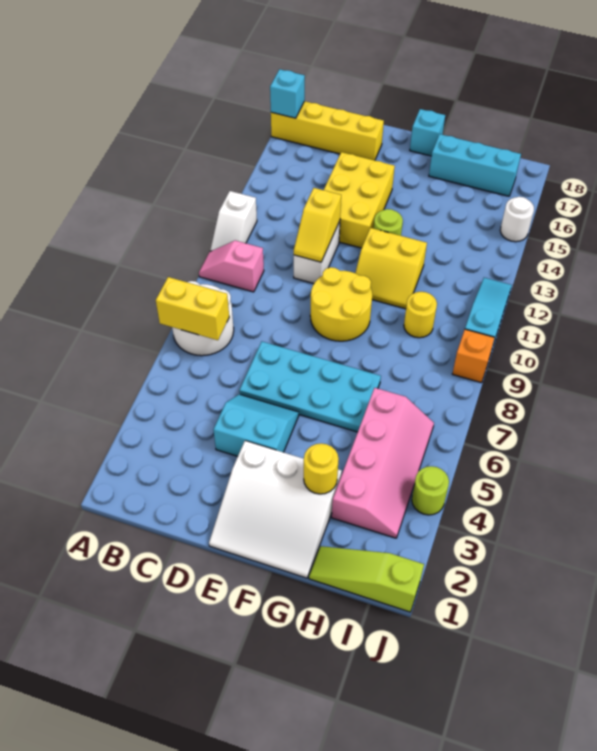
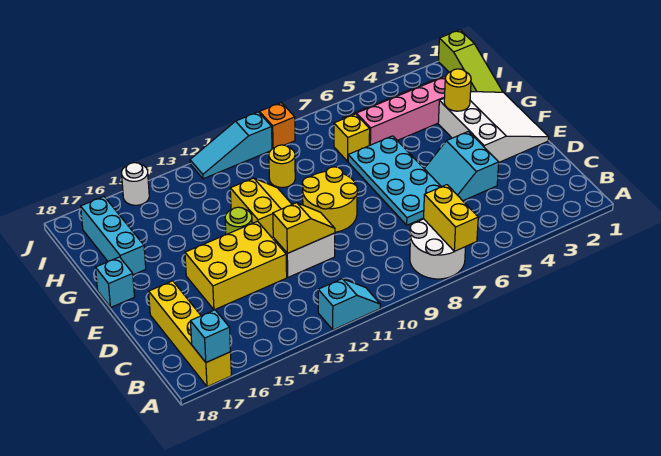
pink slope A10:B10 level 1 top B -> none
white slope A11:A12 level 1 top 12 -> cyan slope A11:A12 level 1 top 12
none -> yellow brick H7 level 1
lime round brick J4 level 1 -> none

